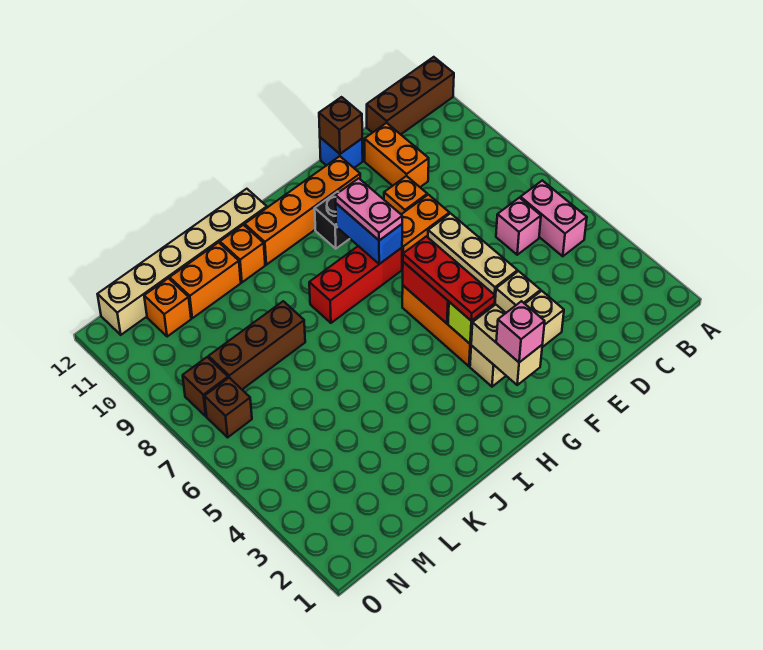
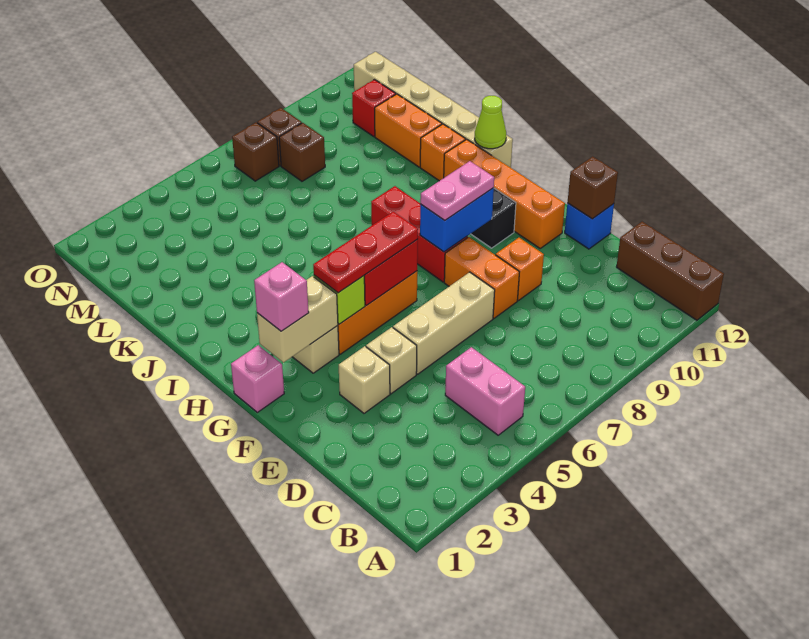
pink brick B5:B6 level 1 -> pink brick B5:C5 level 1
pink brick C6 level 1 -> pink brick G1 level 1
orange brick D10:D11 level 1 -> none
none -> lime cone I12 level 2
brown brick K8:M8 level 1 -> brown brick M8 level 1
orange brick M11 level 1 -> red brick M11 level 1

